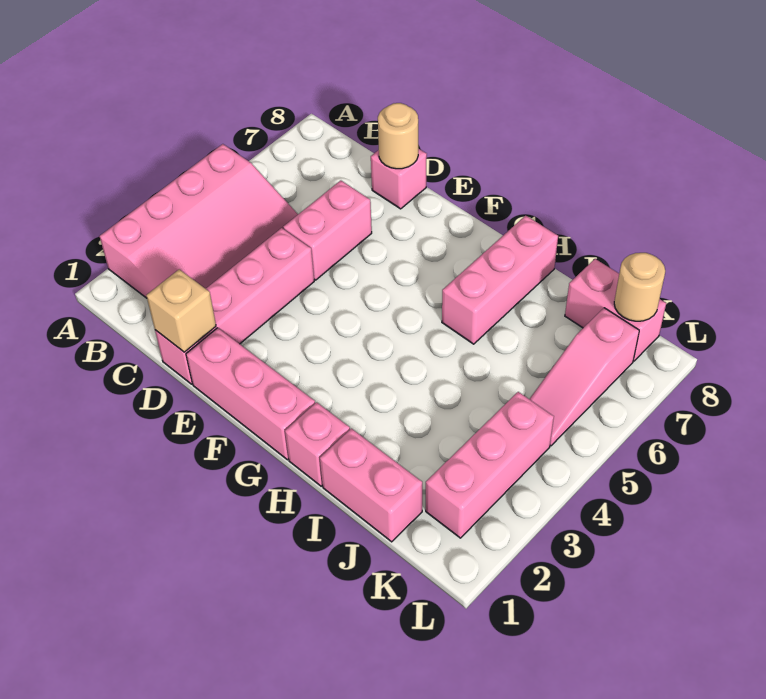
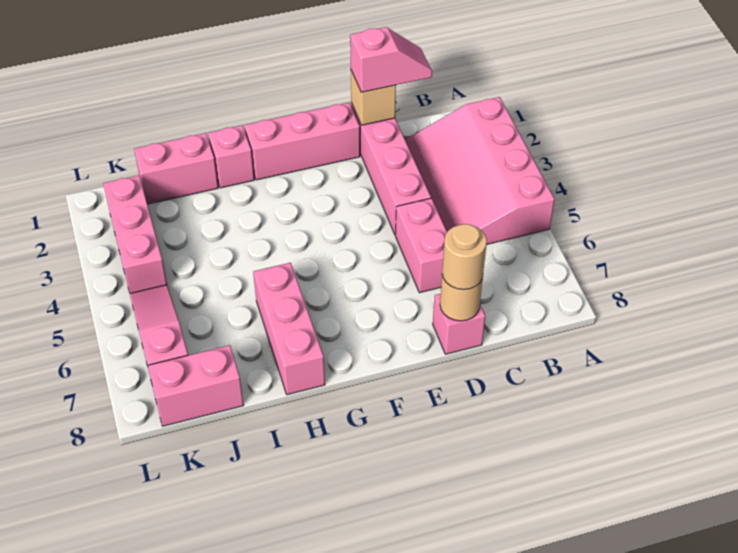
none -> pink slope C1:D1 level 3 top D
tan round brick K8 level 2 -> tan round brick D8 level 3

